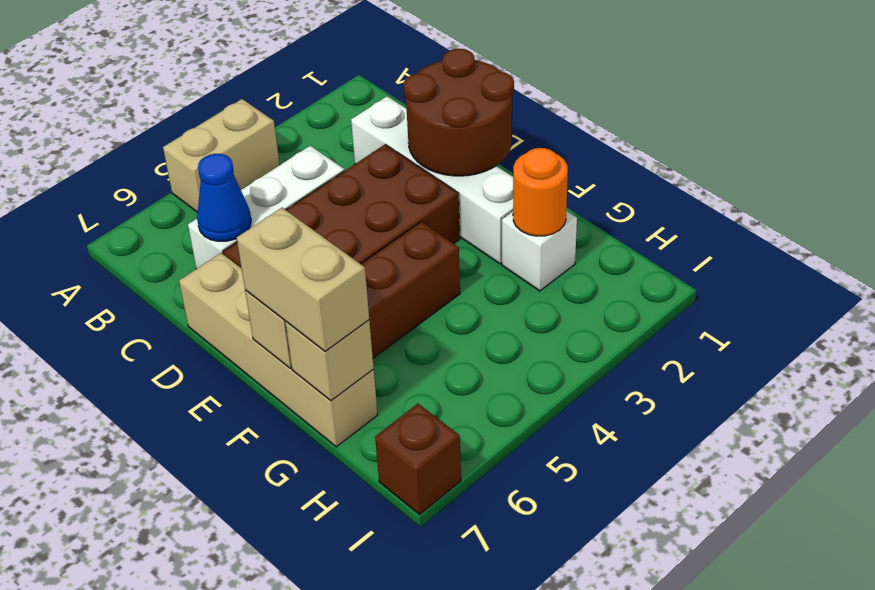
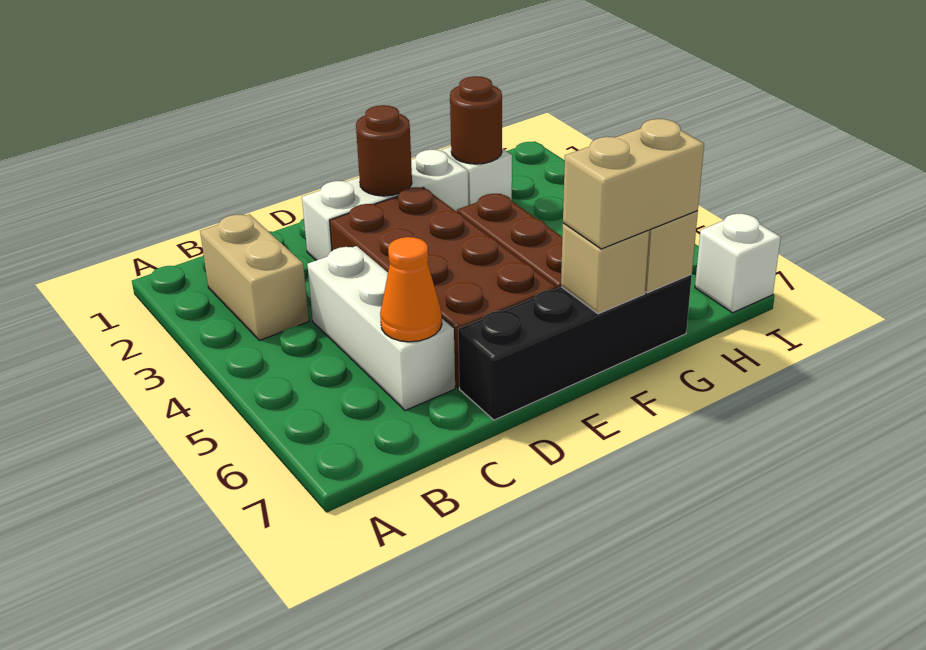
tan brick A4:A5 level 1 -> tan brick B2:B3 level 1
white brick C2:F2 level 1 -> white brick D2:F2 level 1
blue cone C6 level 2 -> orange cone C6 level 2
brown round brick D1:E2 level 2 -> brown round brick E2 level 2
tan brick D7:G7 level 1 -> black brick D7:G7 level 1
orange round brick G2 level 2 -> brown round brick G2 level 2
brown brick I7 level 1 -> white brick I7 level 1

